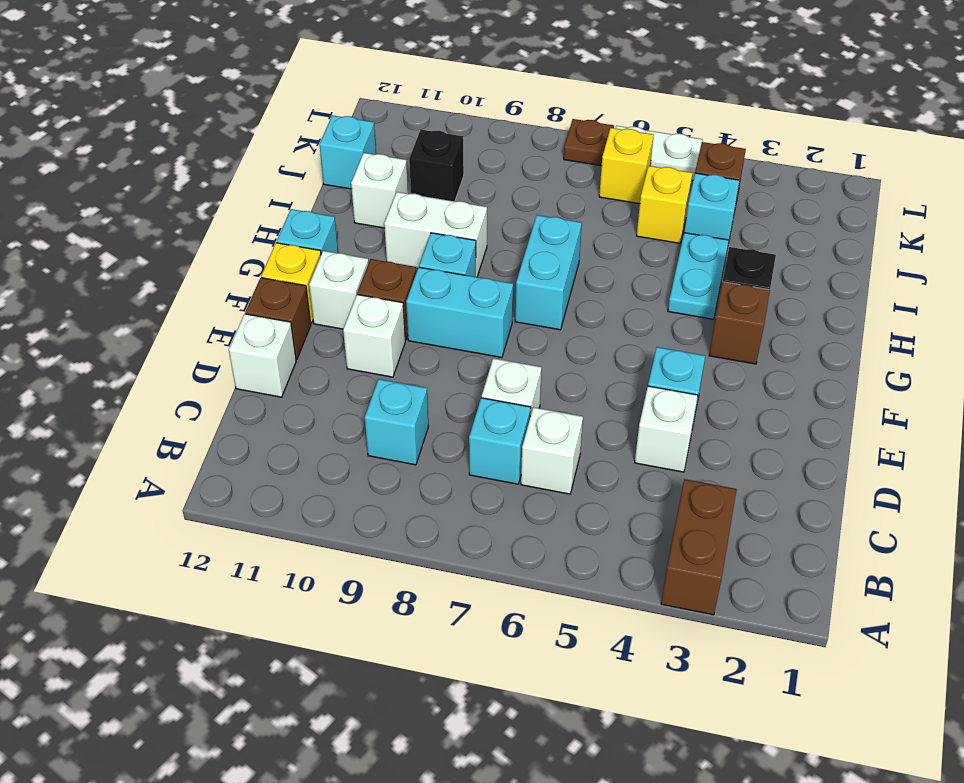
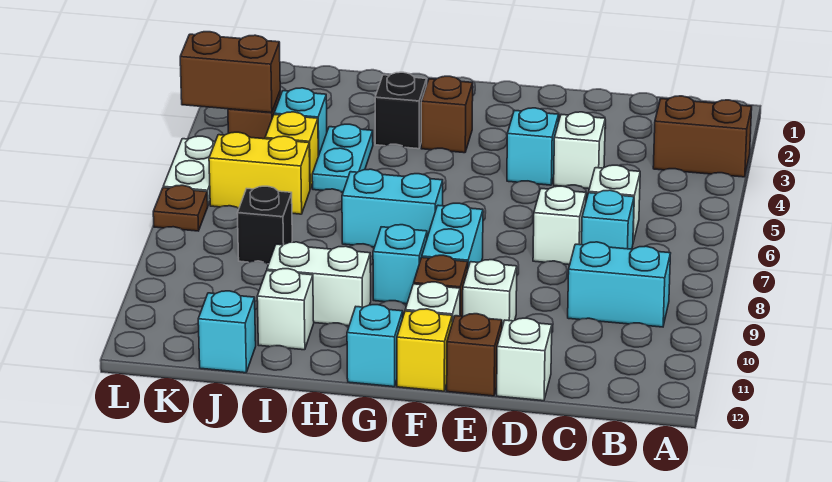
cyan brick C9 level 1 -> cyan brick B9:C9 level 1
cyan plate H4:I4 level 1 -> cyan plate I4:I5 level 1
white brick H9:H10 level 1 -> white brick H10:I10 level 1
black brick J10 level 1 -> black brick J8 level 1
none -> brown brick K4:L4 level 2
yellow brick K6 level 1 -> yellow brick J6:K6 level 1

